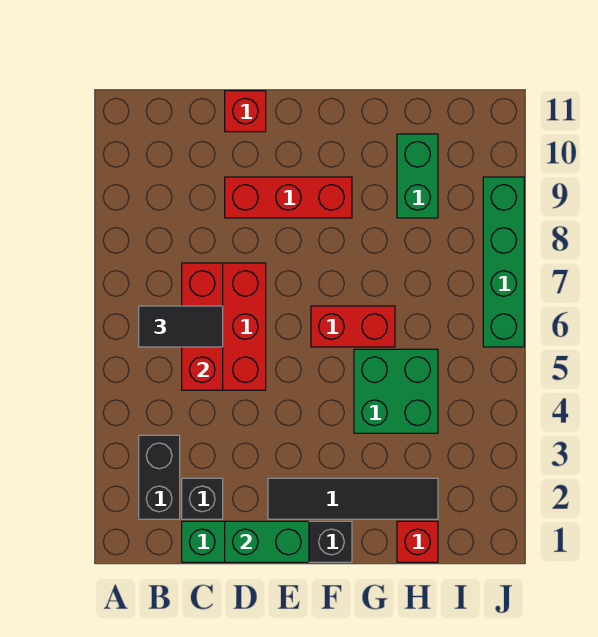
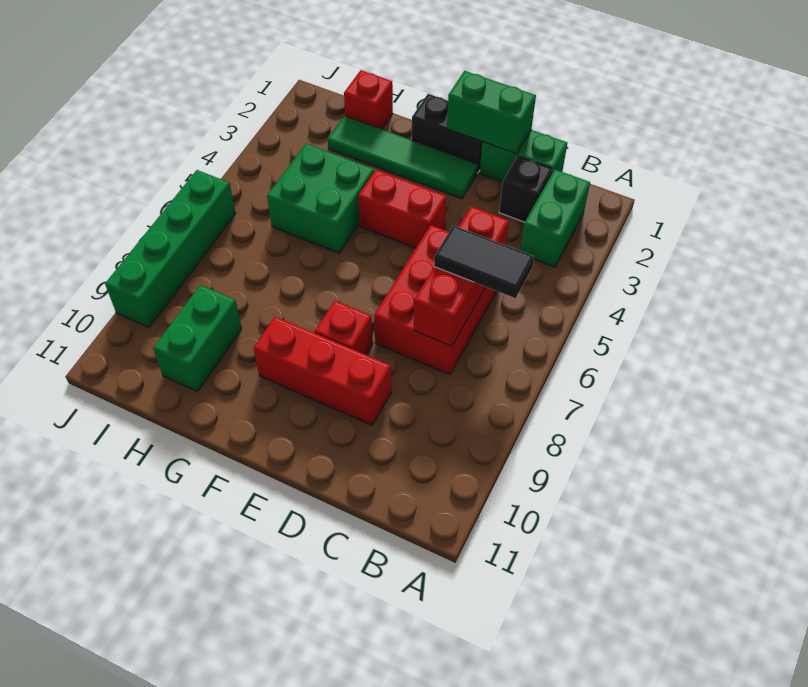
black brick B2:B3 level 1 -> green brick B2:B3 level 1
red brick D11 level 1 -> red brick E8 level 1
black tile E2:H2 level 1 -> green tile E2:H2 level 1
red brick F6:G6 level 1 -> red brick E4:F4 level 1

